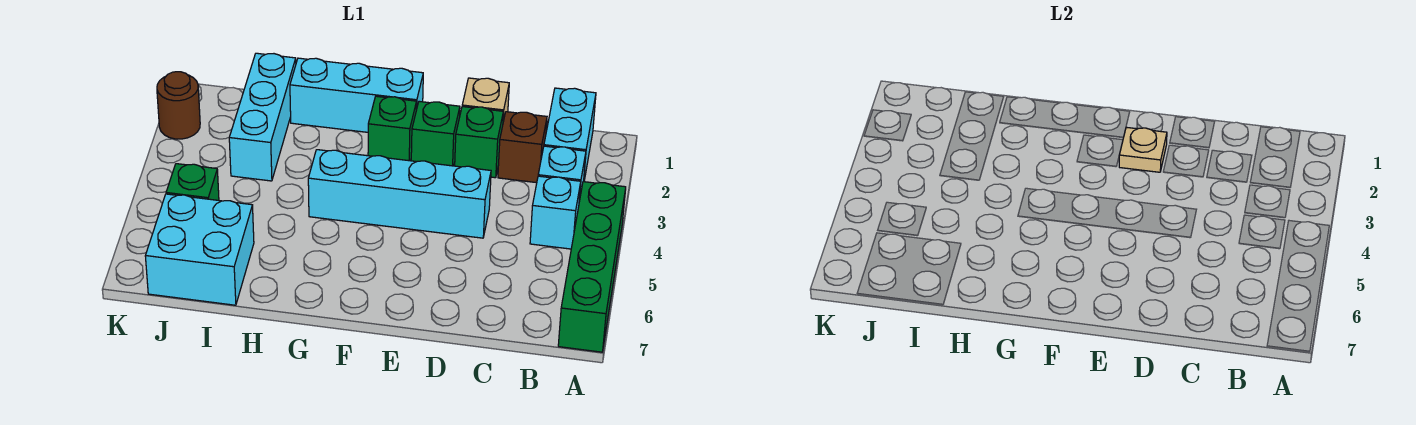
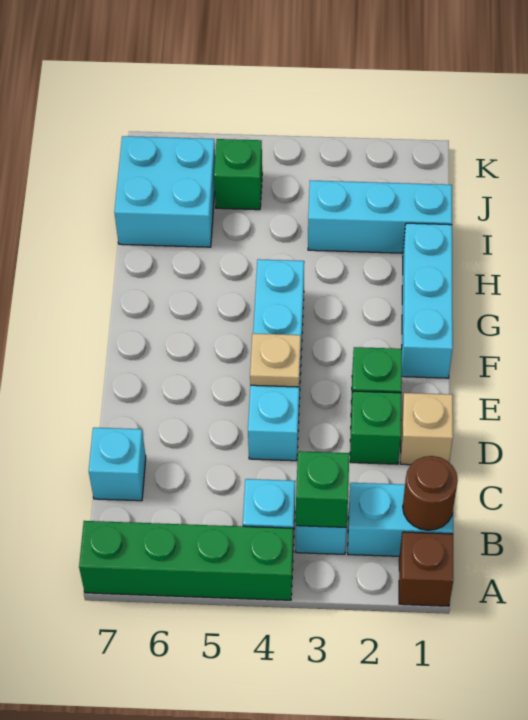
brown brick C2 level 1 -> brown brick A1 level 1
none -> cyan brick C7 level 1
tan plate E2 level 2 -> tan plate E4 level 2
green brick F2 level 1 -> green brick B3 level 2
brown round brick K2 level 1 -> brown round brick B1 level 2

